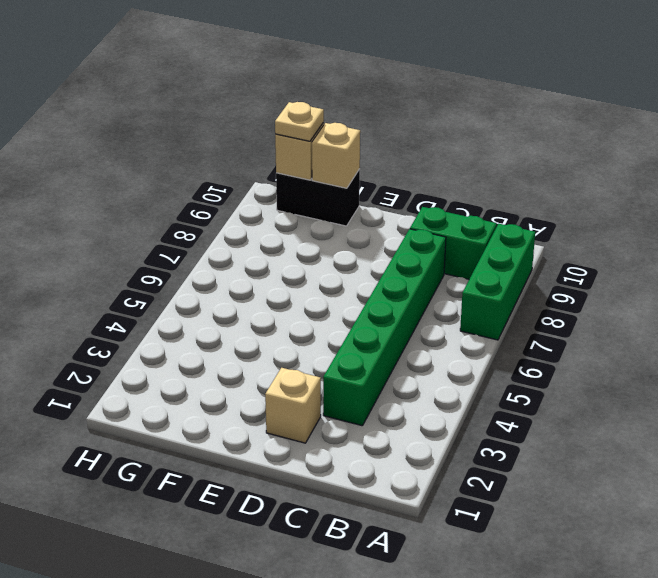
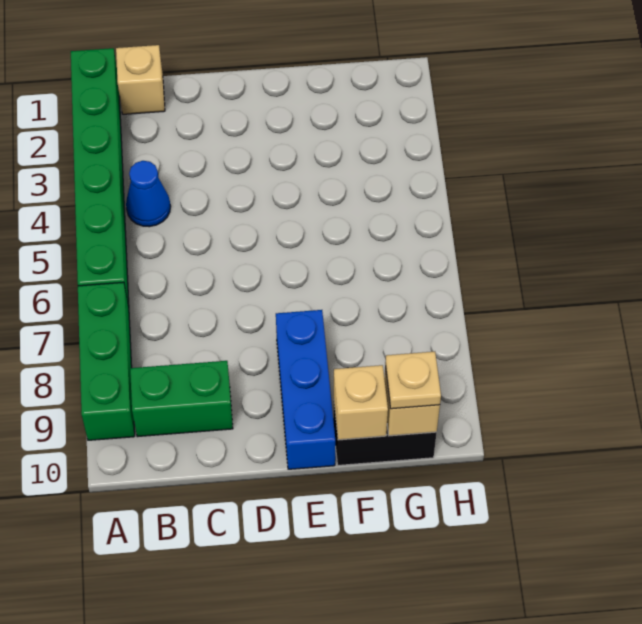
none -> blue cone B4 level 1
green brick C3:C8 level 1 -> green brick A1:A6 level 1
tan brick D2 level 1 -> tan brick B1 level 1
none -> blue brick E8:E10 level 1

